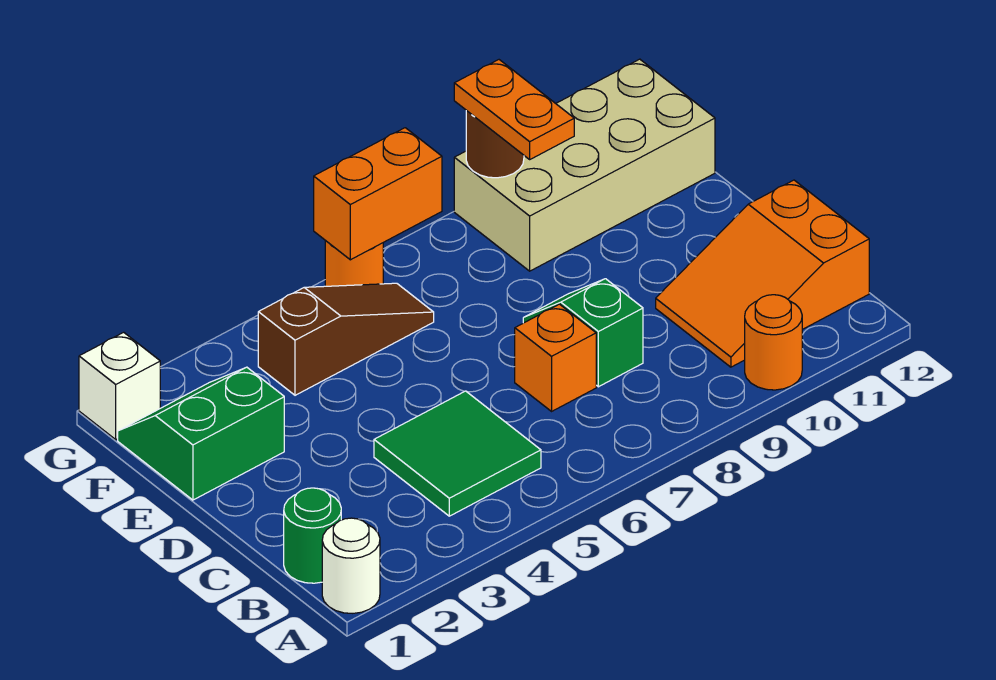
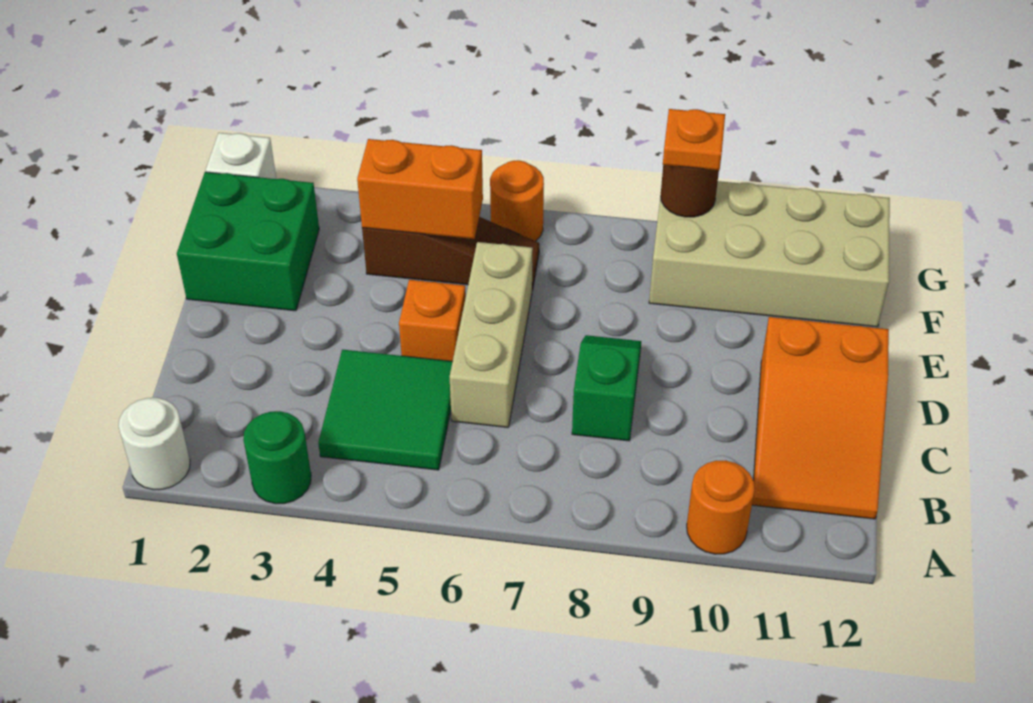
green round brick B1 level 1 -> green round brick A3 level 1
orange slope B10:C12 level 1 top 12 -> orange slope B11:D12 level 1 top D
none -> tan brick C6:E6 level 1
orange brick C7 level 1 -> orange brick D5 level 1
green slope E1:F2 level 1 top E -> green brick E1:F2 level 1
orange plate F9:G9 level 3 -> orange plate G9 level 3
orange brick G6:G7 level 2 -> orange brick F4:F5 level 2

